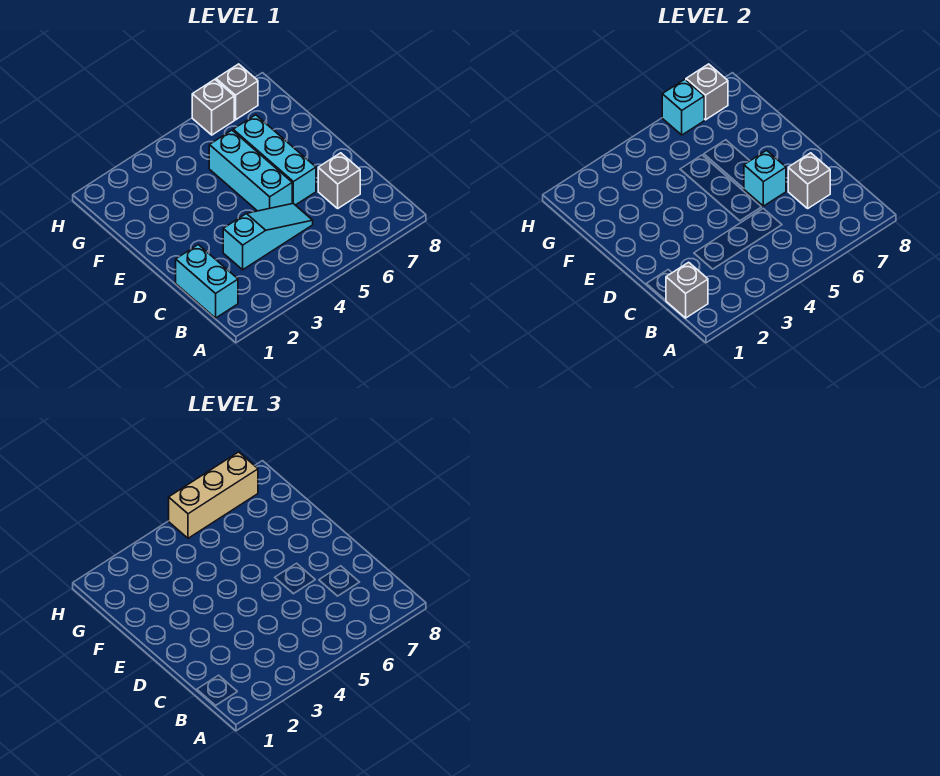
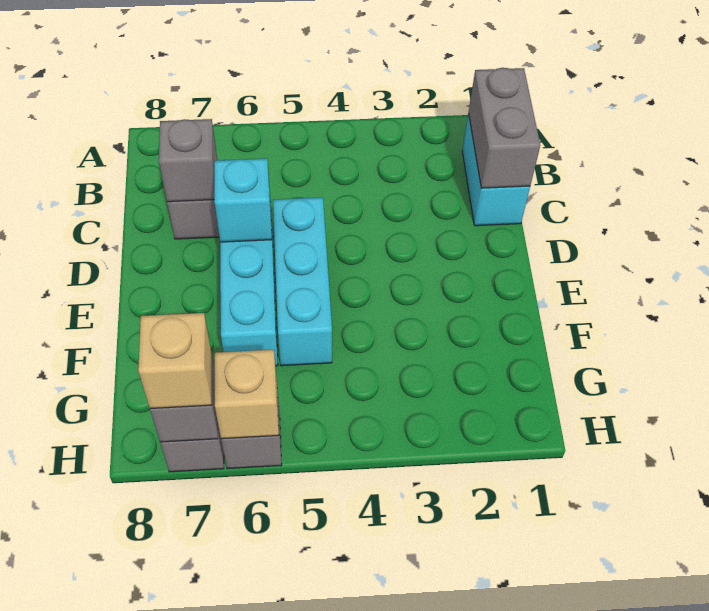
grey brick B1 level 2 -> grey brick B1:C1 level 2
cyan slope C3:C5 level 1 top 3 -> none
tan brick H5:H7 level 3 -> tan brick H7 level 3
cyan brick H6 level 2 -> tan brick H6 level 2

